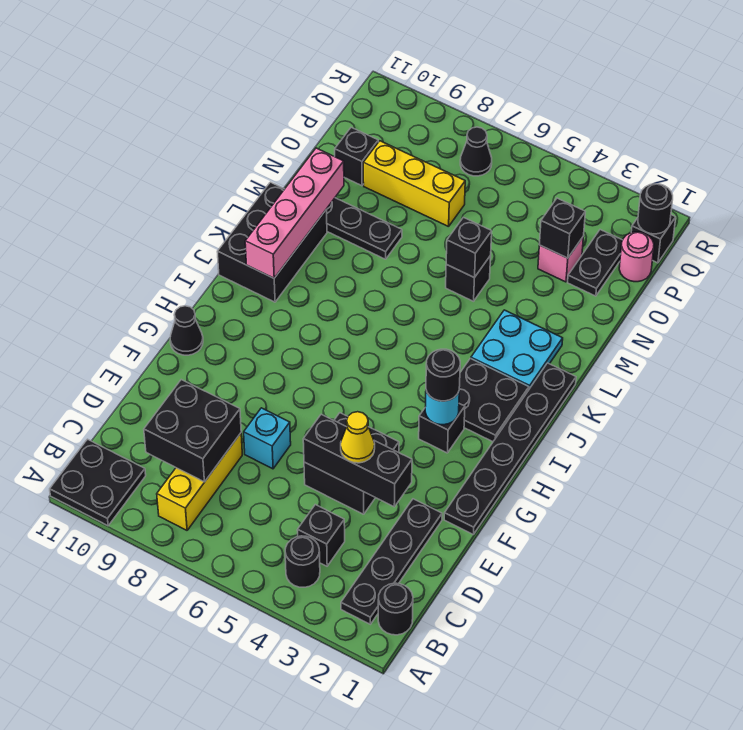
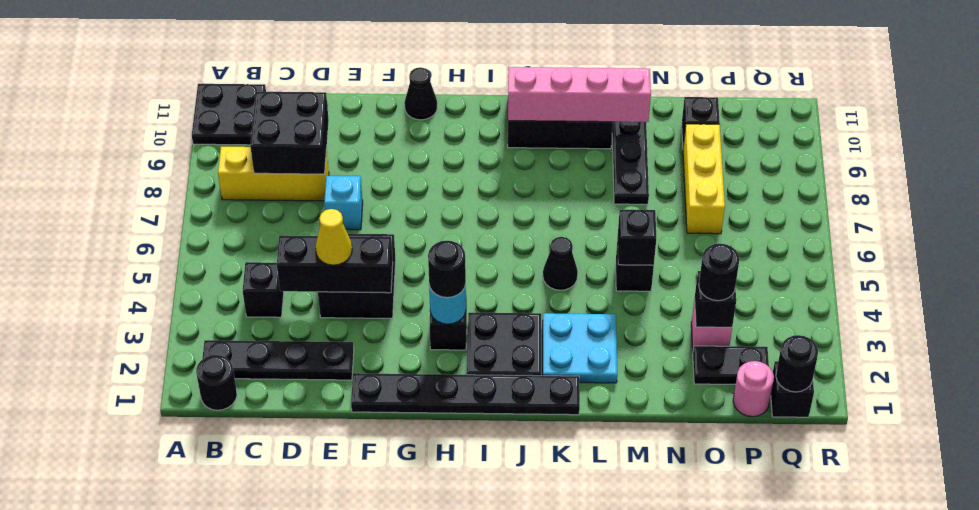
black round brick B4 level 1 -> black round brick O3 level 3
black brick E3:E5 level 2 -> black brick D4:F4 level 2
black cone Q7 level 1 -> black cone K5 level 1

